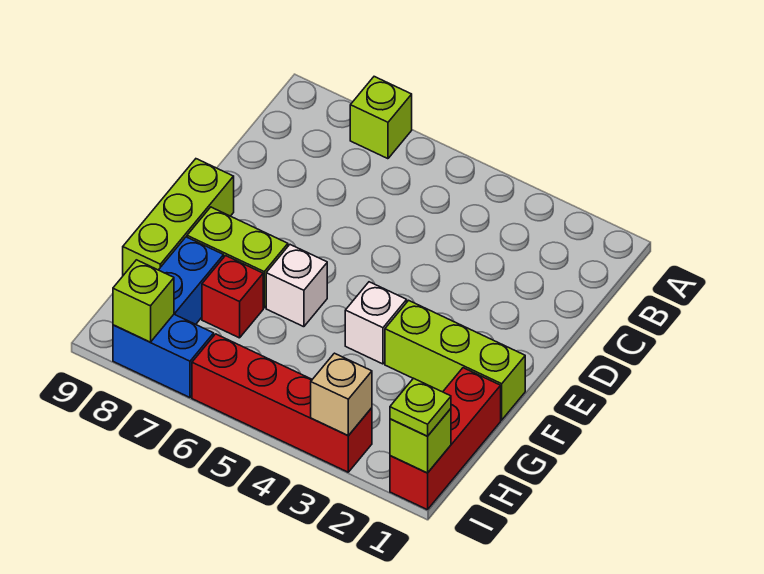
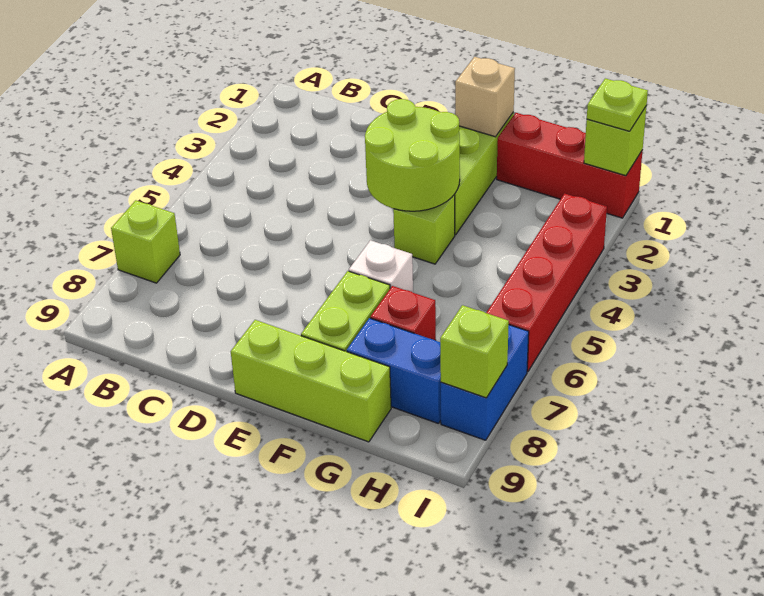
none -> lime round brick E3:F4 level 2
white brick F4 level 1 -> lime brick F4 level 1
tan brick I3 level 2 -> tan brick F1 level 2

